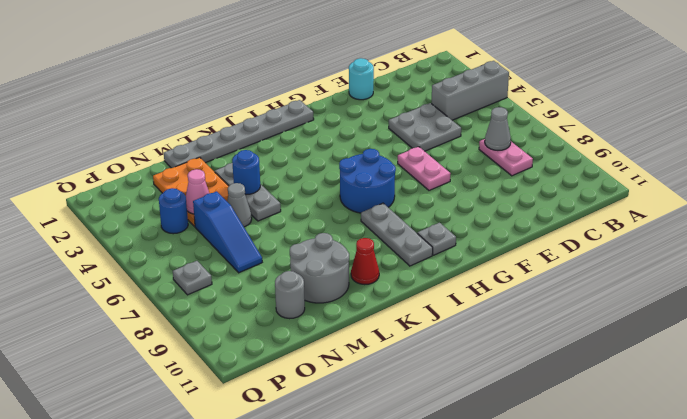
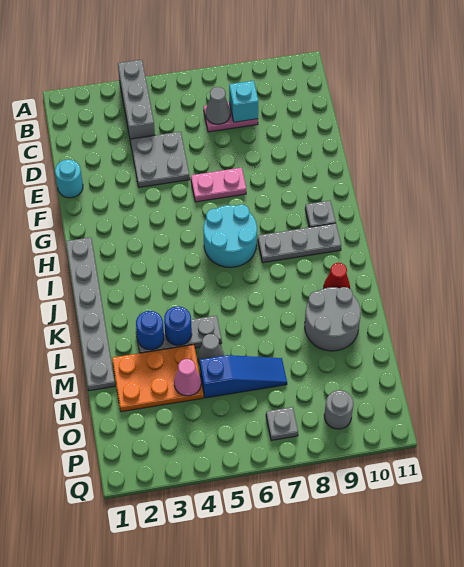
none -> cyan brick C8 level 2
blue round brick H6:I7 level 1 -> cyan round brick H6:I7 level 1
grey round brick N10 level 1 -> grey round brick P9 level 1
blue round brick O4 level 1 -> blue round brick L3 level 2

